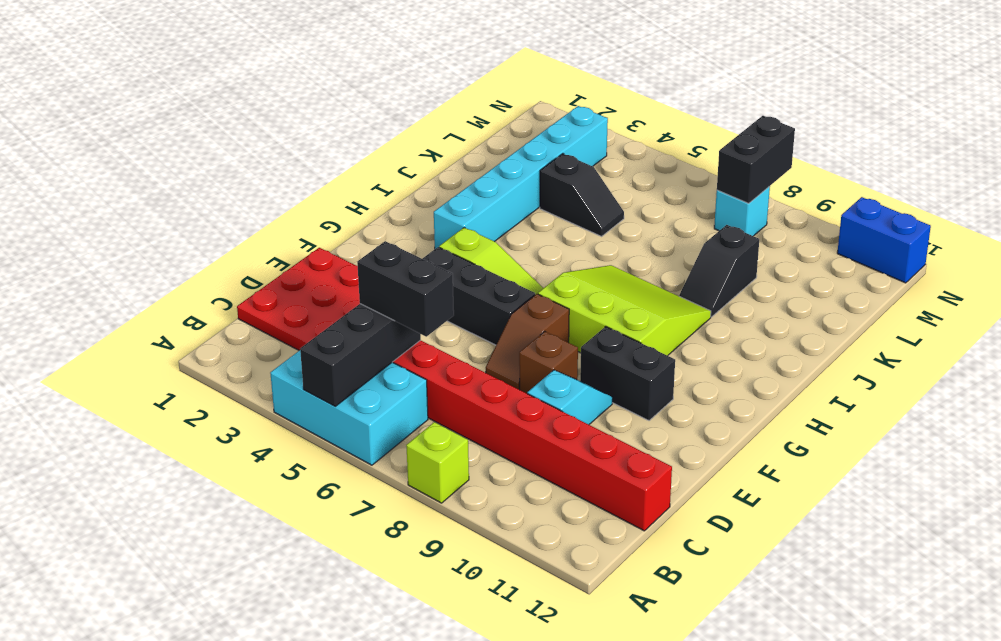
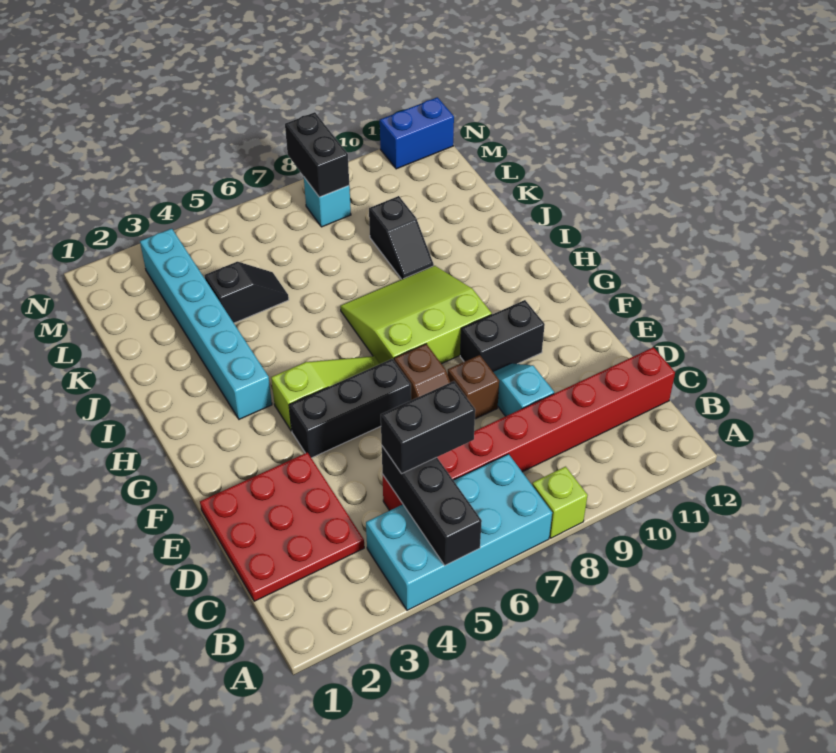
cyan brick A4:B6 level 1 -> cyan brick A4:B7 level 1

